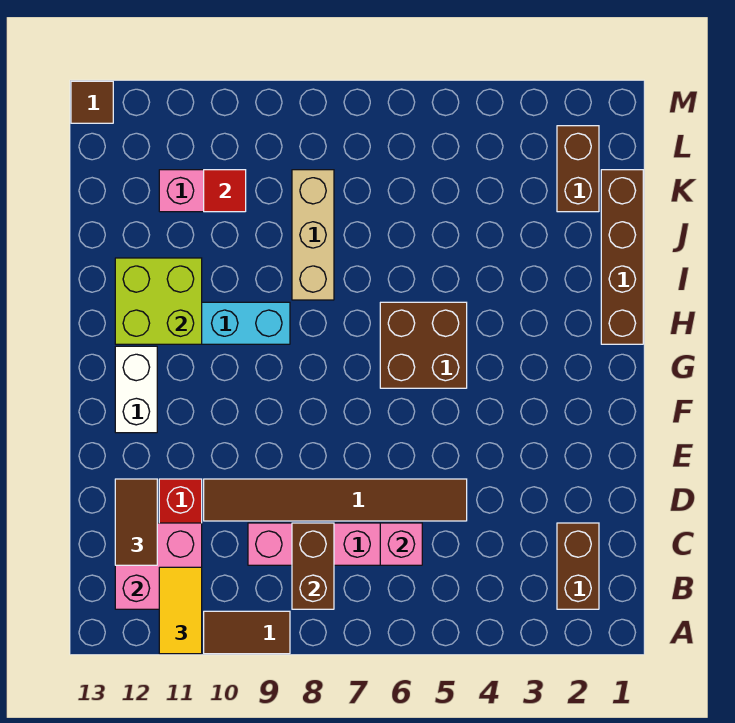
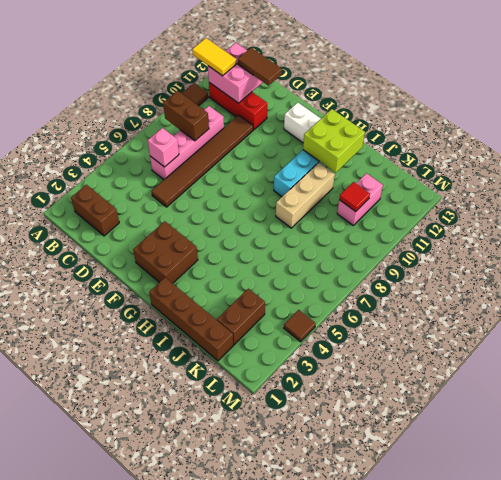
brown brick G5:H6 level 1 -> brown brick F2:G3 level 1
tan brick I8:K8 level 1 -> tan brick I8:I10 level 1
brown brick K2:L2 level 1 -> brown brick K2:K3 level 1
brown tile M13 level 1 -> brown tile M4 level 1

